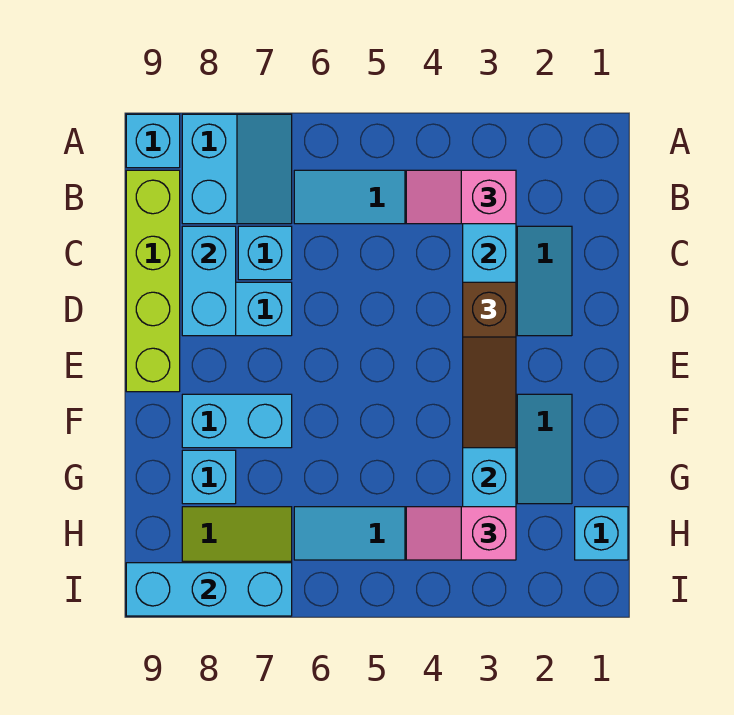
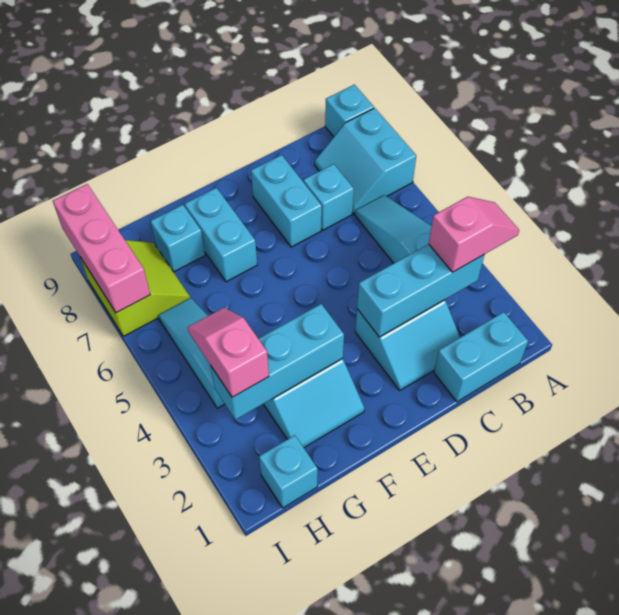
cyan slope A7:B8 level 1 top 8 -> cyan slope A7:B8 level 1 top A
pink slope B3:B4 level 3 top 3 -> pink slope A3:B3 level 3 top B
lime brick B9:E9 level 1 -> none
cyan brick C8:D8 level 2 -> cyan brick B1:C1 level 1
brown slope D3:F3 level 3 top D -> none
cyan brick I7:I9 level 2 -> pink brick I7:I9 level 2

